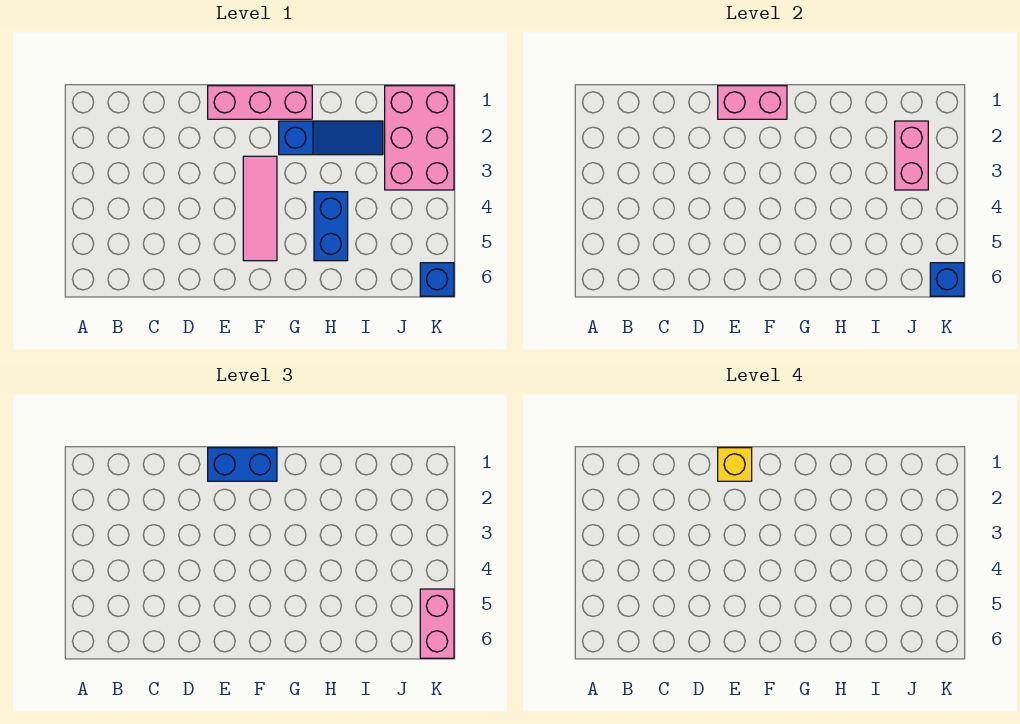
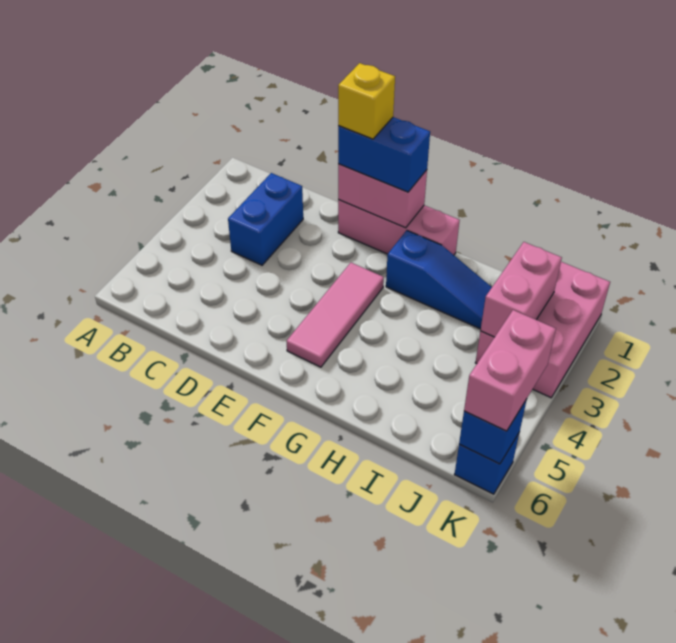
blue brick H4:H5 level 1 -> blue brick C2:C3 level 1

